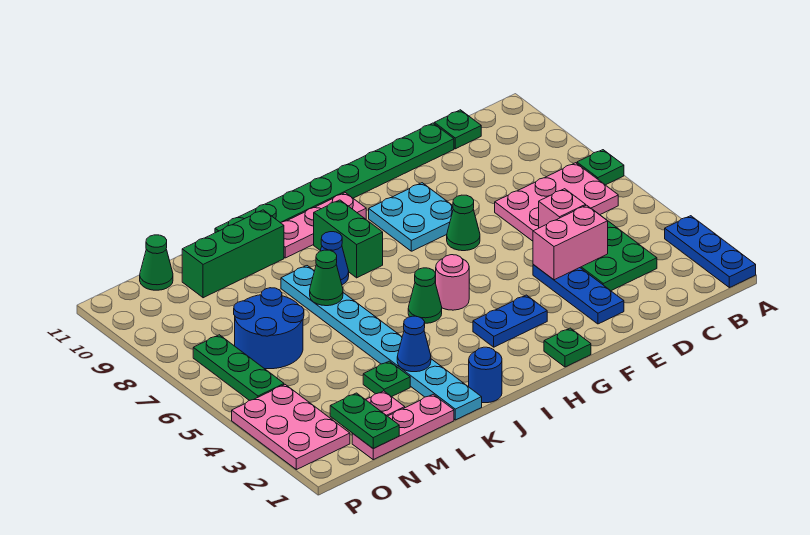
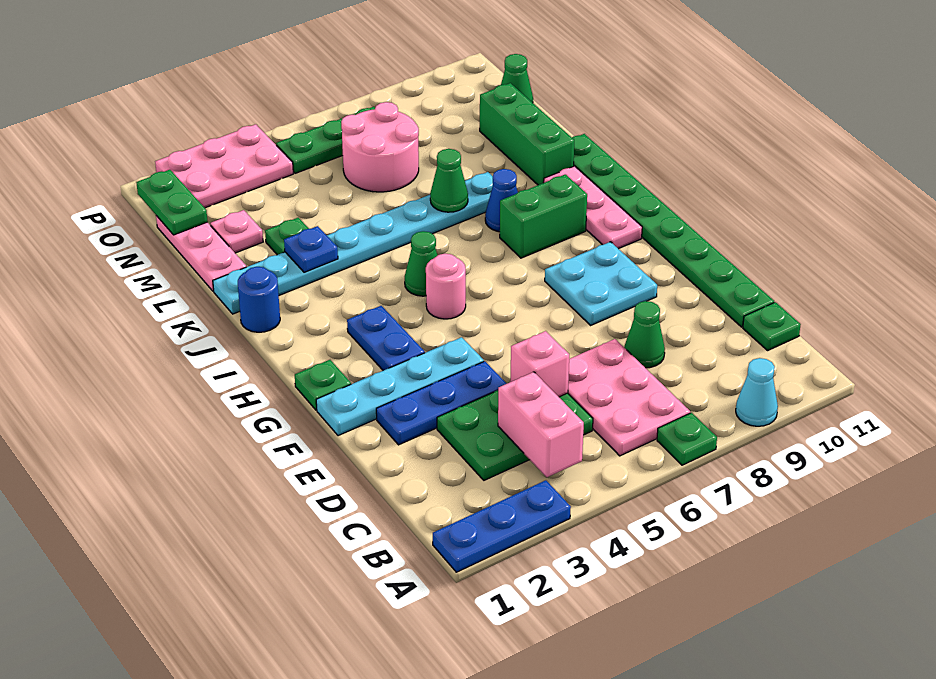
none -> cyan cone A9 level 1
pink brick D4:E4 level 2 -> pink brick B4:C4 level 2
none -> cyan plate F1:F4 level 1
green cone F7 level 1 -> green cone D8 level 1
blue cone K3 level 2 -> blue plate K3 level 2
blue round brick M6:N7 level 1 -> pink round brick M6:N7 level 1
green plate N1:N2 level 2 -> green plate N1:O1 level 2

